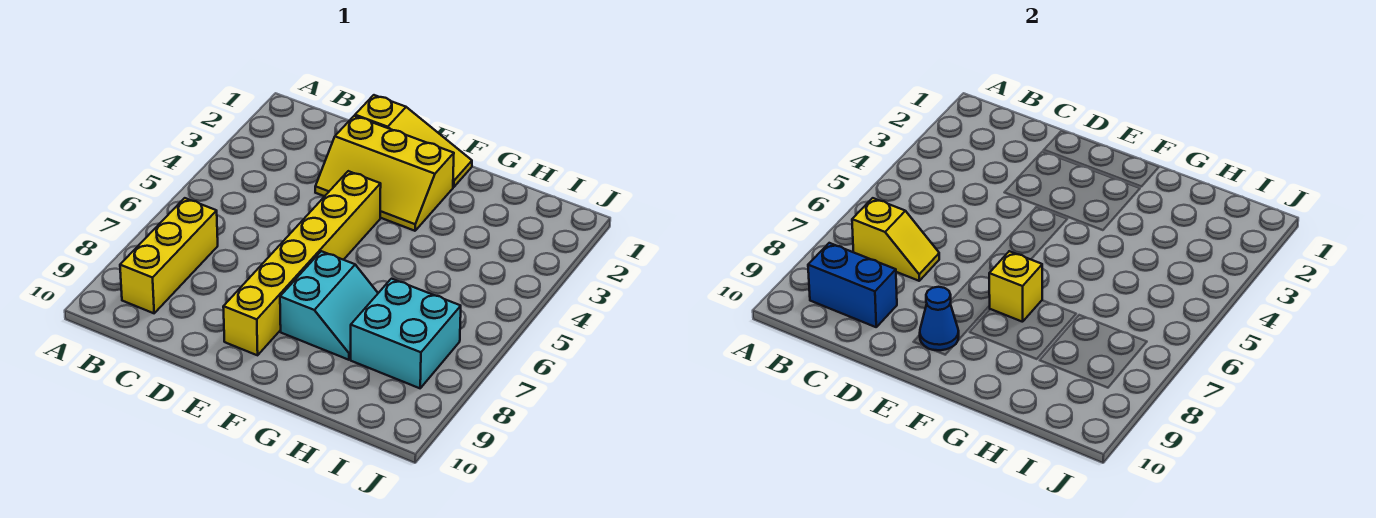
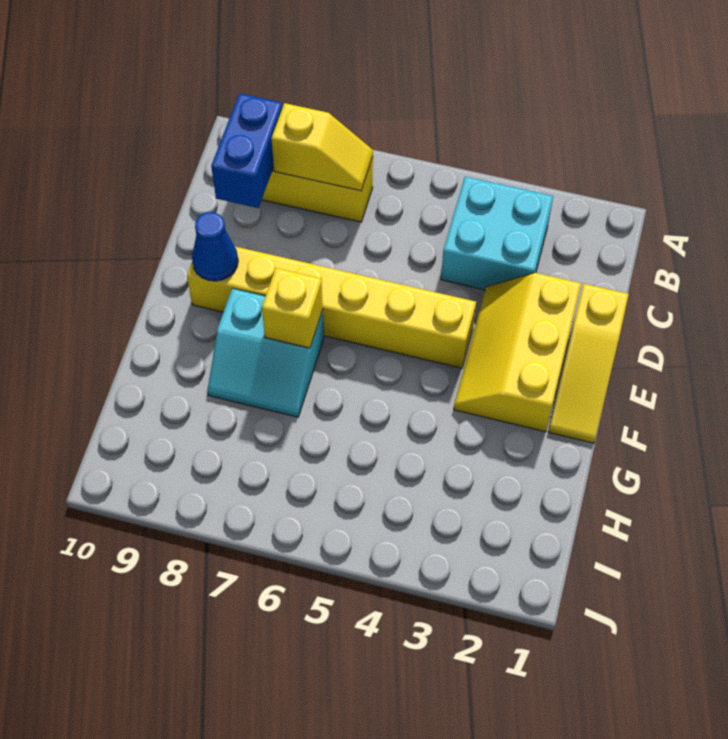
yellow slope B7:C7 level 2 top B -> yellow slope B7:B8 level 2 top 8
cyan brick H7:I8 level 1 -> cyan brick B3:C4 level 1

